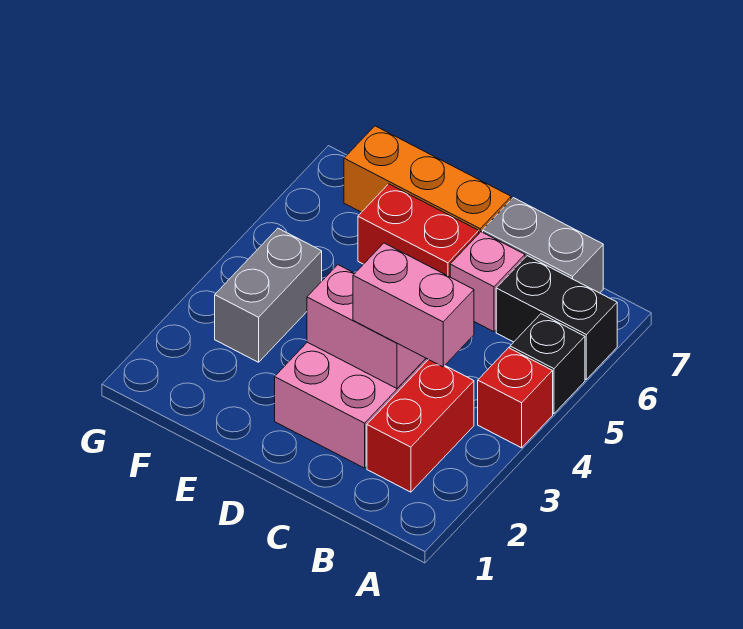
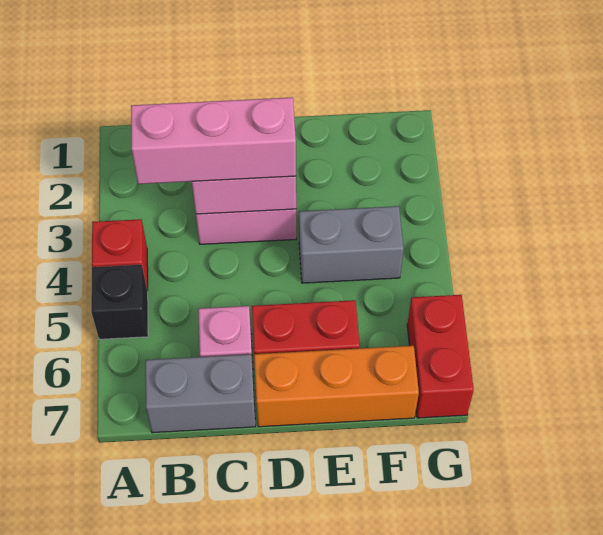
black brick A6:B6 level 1 -> none
red brick B2:B3 level 1 -> red brick G6:G7 level 1
pink brick B3:C3 level 3 -> pink brick B3:D3 level 3
grey brick F3:F4 level 1 -> grey brick E4:F4 level 1

